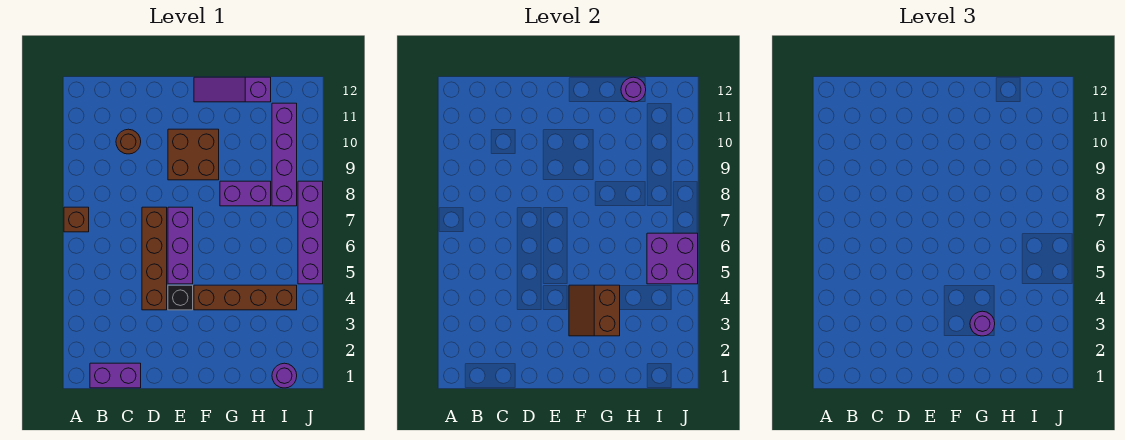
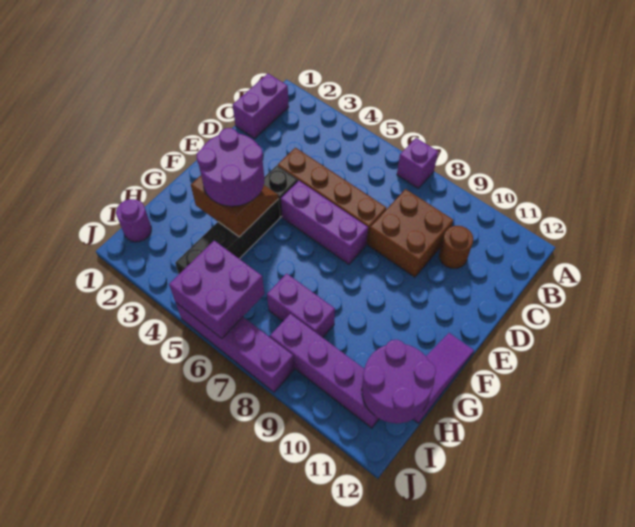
brown brick A7 level 1 -> purple brick A7 level 1
brown brick E9:F10 level 1 -> brown brick C8:D9 level 1
brown brick F4:I4 level 1 -> black brick F4:I4 level 1
purple round brick G3 level 3 -> purple round brick F3:G4 level 3
purple brick G8:H8 level 1 -> purple brick H7:H8 level 1
purple round brick H12 level 2 -> purple round brick H11:I12 level 2

